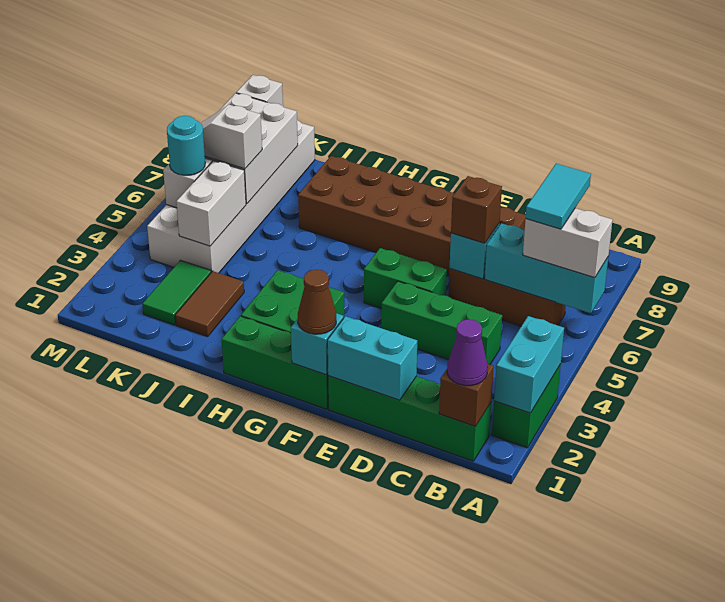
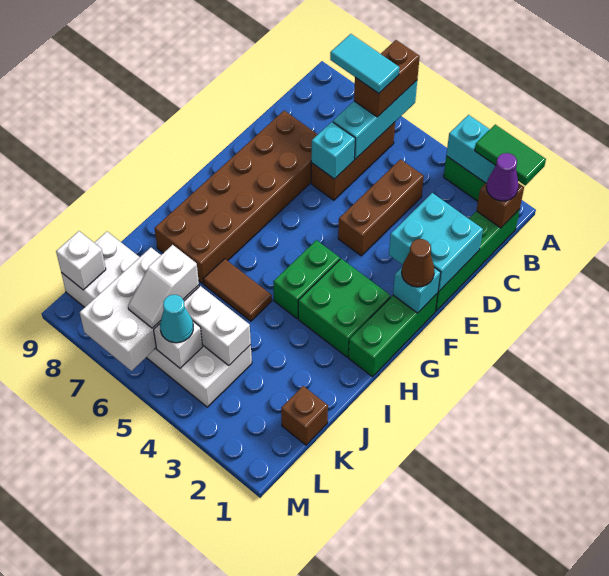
white brick A6:B6 level 3 -> brown brick A6:B6 level 3
green brick C4:E4 level 1 -> brown brick C4:E4 level 1
cyan brick D1:E1 level 2 -> cyan brick D1:E2 level 2
brown brick D6 level 3 -> brown brick K1 level 1
green brick E5:F5 level 1 -> green brick G4:H4 level 1
brown tile J2:J3 level 1 -> brown tile I5:I6 level 1
green tile K2:K3 level 1 -> green tile A1:A2 level 3
white brick K6:L8 level 2 -> white brick K6:M7 level 2
cyan round brick L5 level 3 -> cyan cone L5 level 3

